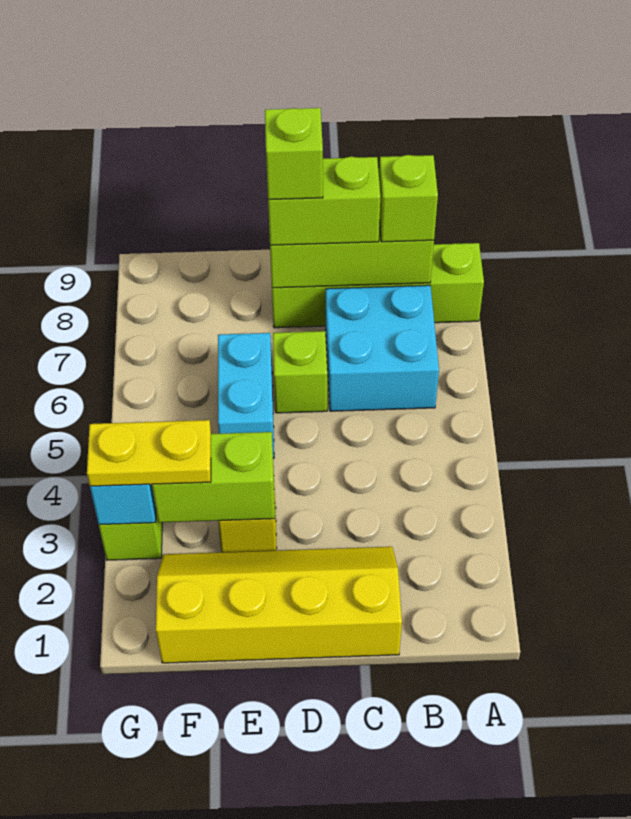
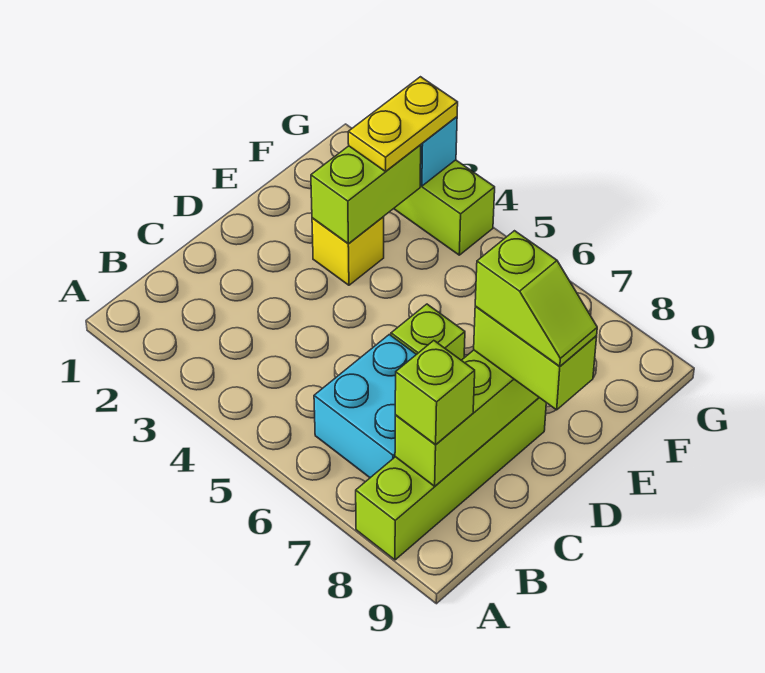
yellow slope C1:F2 level 1 top 1 -> none
lime brick C8:D8 level 3 -> lime brick D8:D9 level 3
cyan brick E5:E6 level 1 -> none

